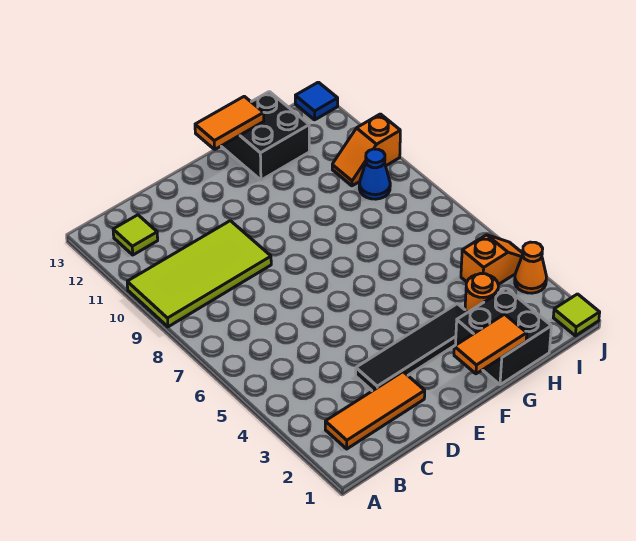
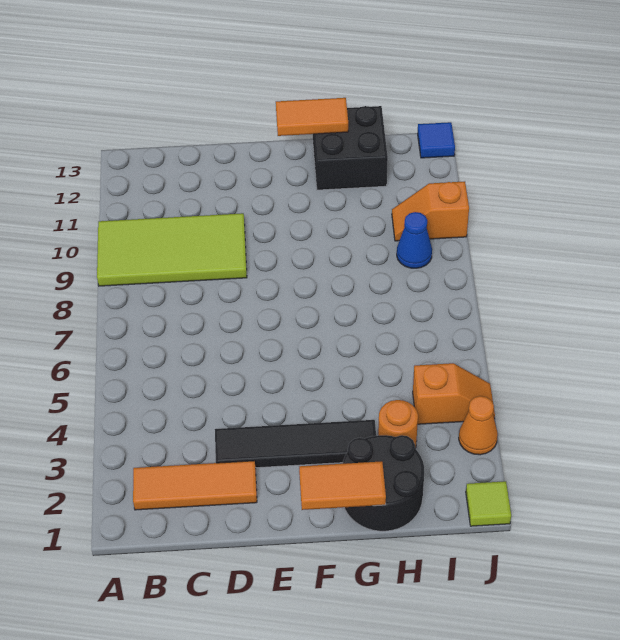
lime tile B12 level 1 -> none
black brick G1:H2 level 1 -> black round brick G1:H2 level 1

